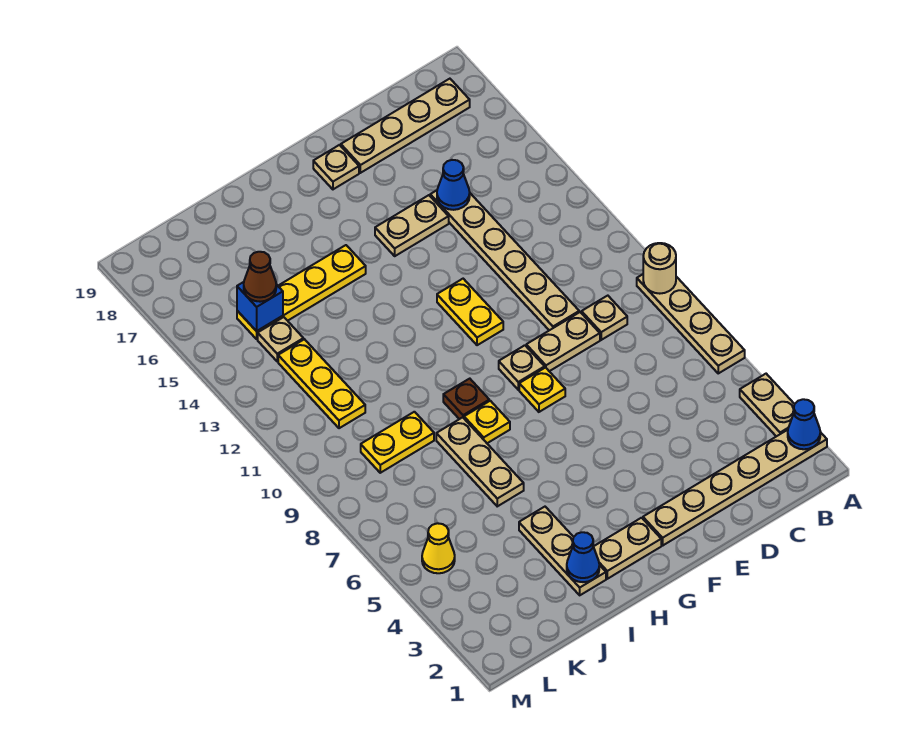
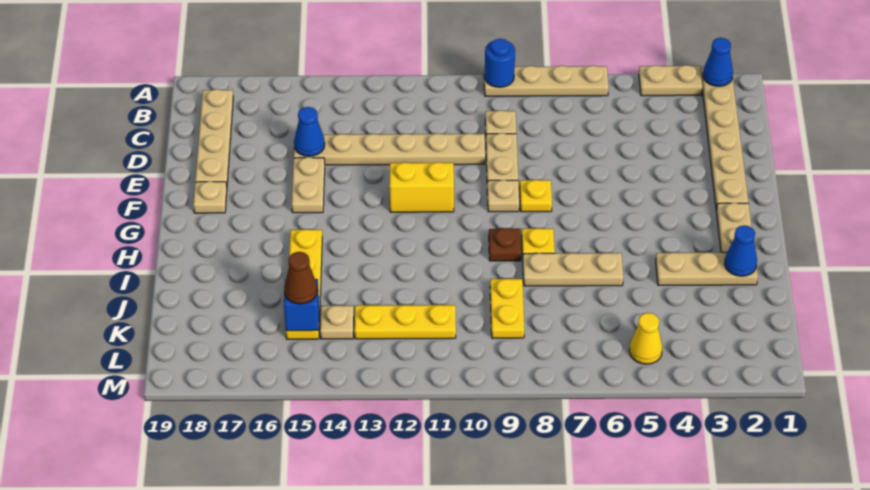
tan round brick A9 level 2 -> blue round brick A9 level 2
yellow plate F11:F12 level 1 -> yellow brick F11:F12 level 1

